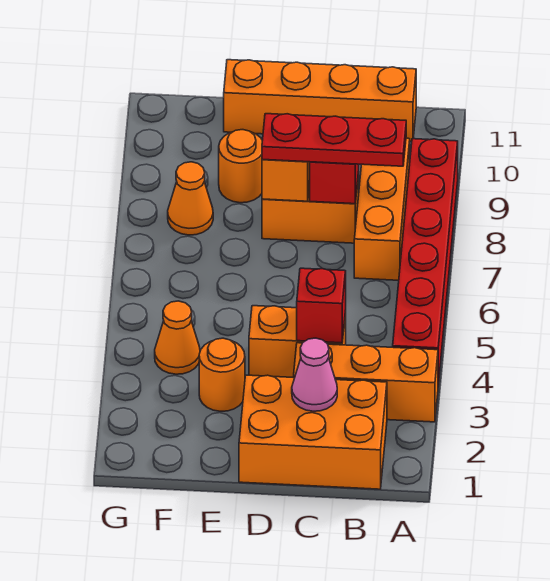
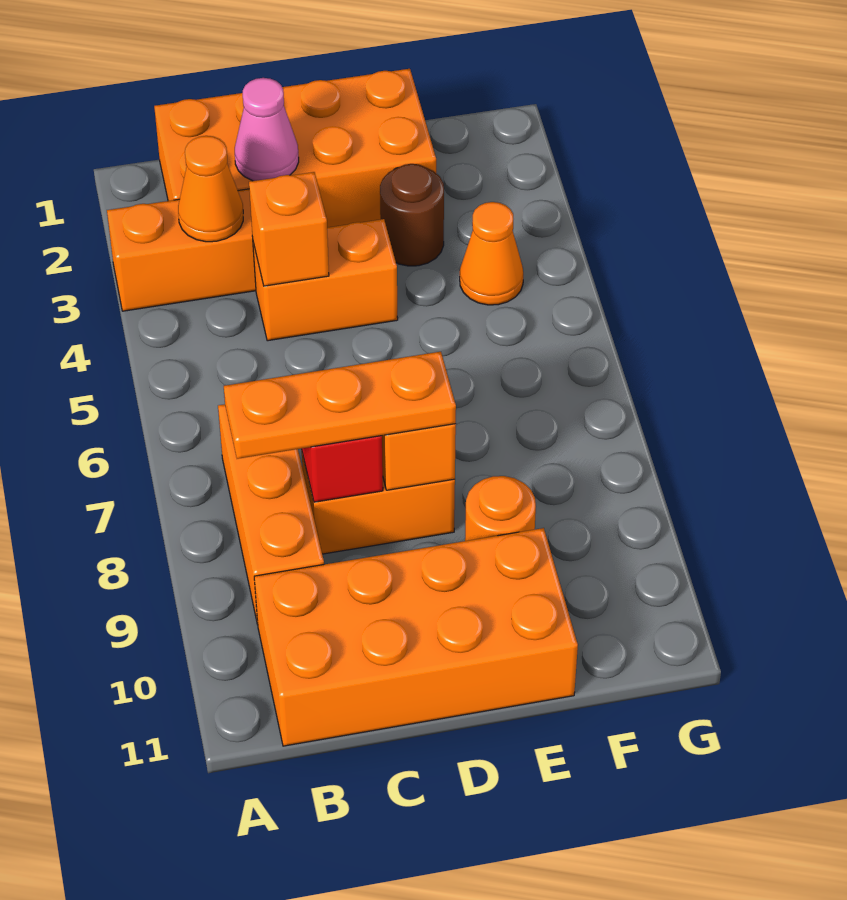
red brick A4:A9 level 1 -> none
orange brick B1:D2 level 1 -> orange brick B1:E2 level 1
red plate B8:D8 level 3 -> orange plate B8:D8 level 3
orange brick B11:E11 level 1 -> orange brick B10:E11 level 1
red brick C4 level 2 -> orange brick C4 level 2
orange round brick E3 level 1 -> brown round brick E3 level 1
orange cone F8 level 1 -> orange cone B3 level 2

